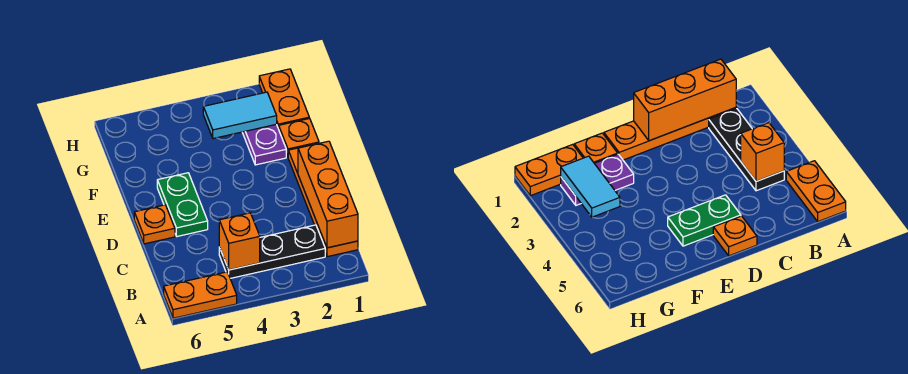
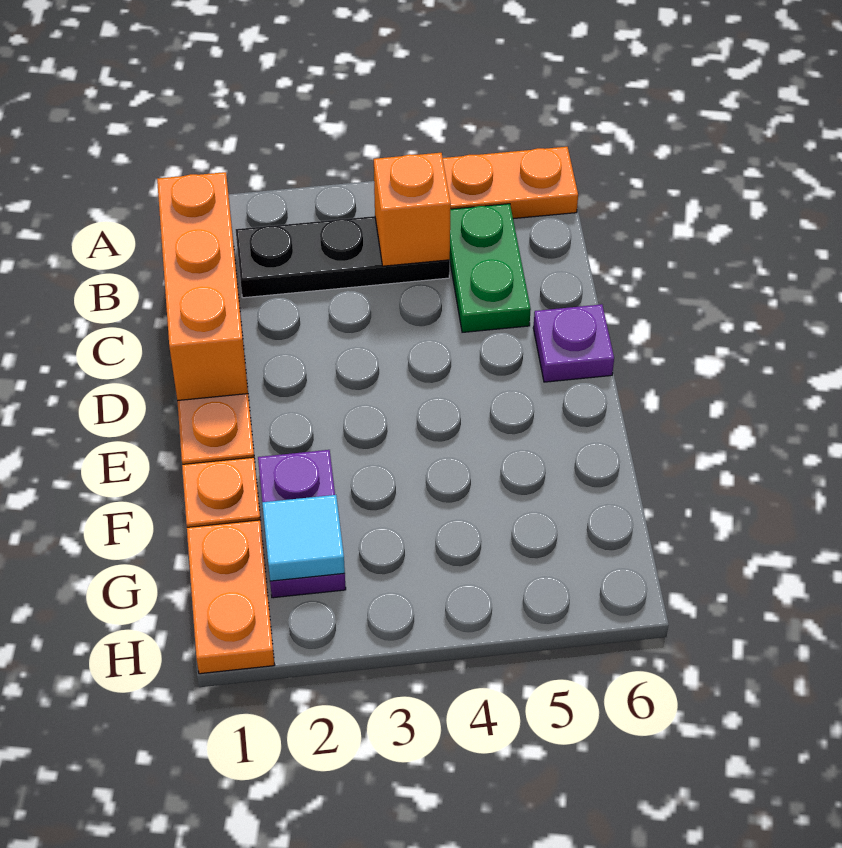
green plate D5:E5 level 1 -> green plate B5:C5 level 1
orange plate D6 level 1 -> purple plate D6 level 1
cyan tile G2:G3 level 2 -> cyan tile G2 level 2

